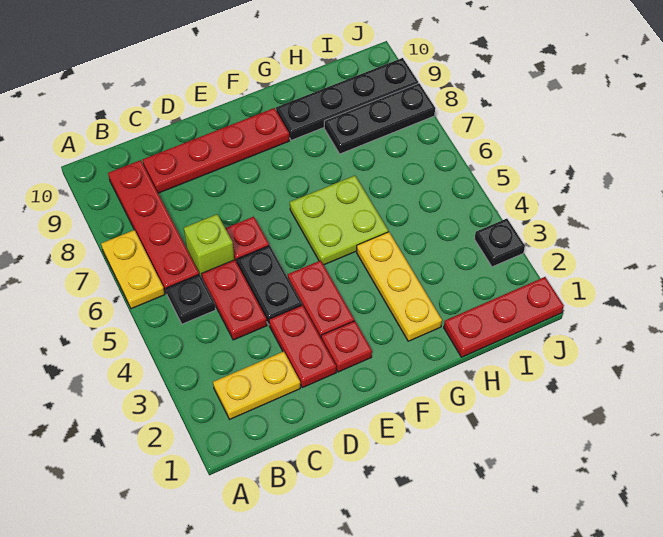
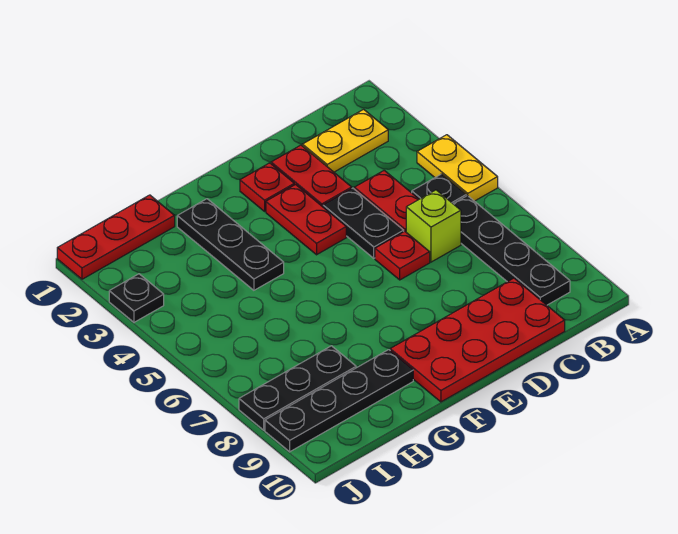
yellow plate A6:A7 level 1 -> yellow plate A4:A5 level 1
red plate B6:B9 level 1 -> black plate B6:B9 level 1
red plate C9:F9 level 1 -> red plate C9:F10 level 1
lime plate F5:G6 level 1 -> none
yellow plate G2:G4 level 1 -> black plate G2:G4 level 1

